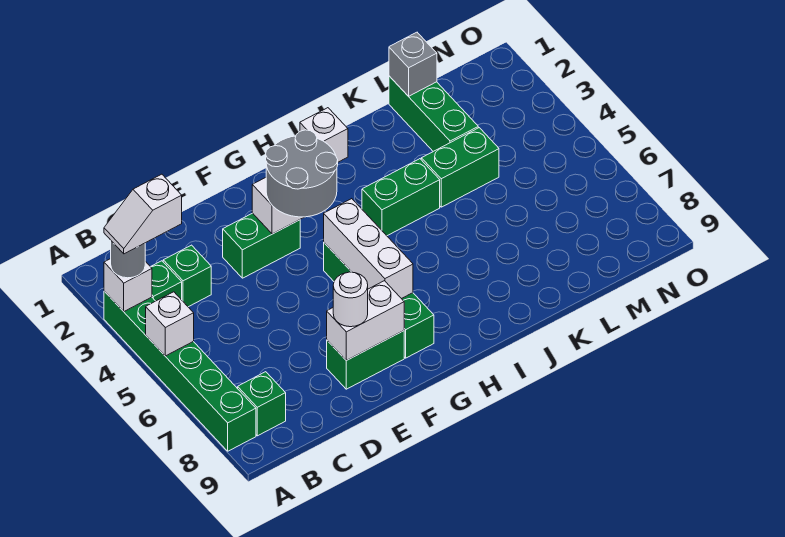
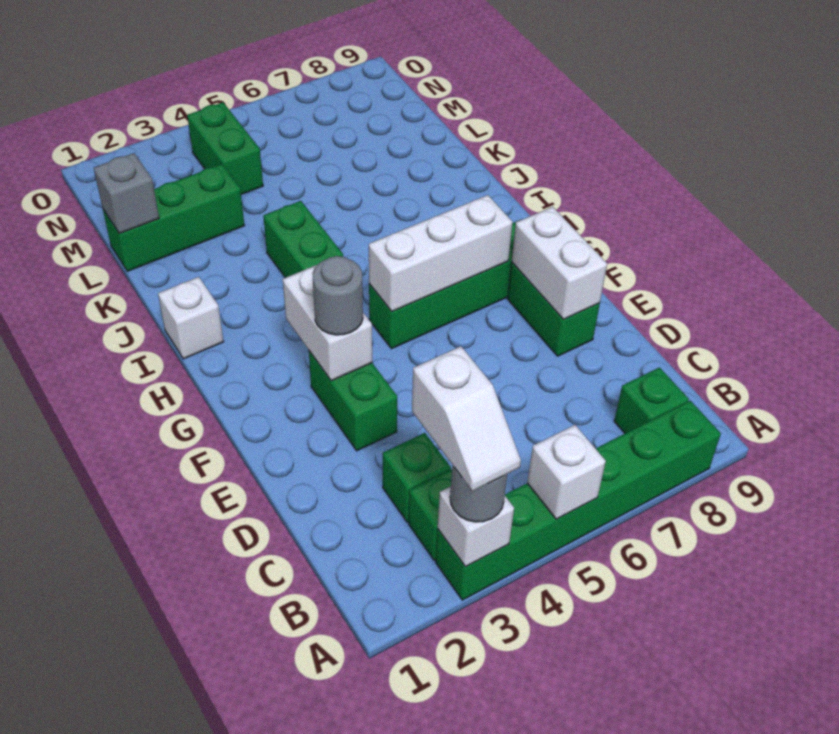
white round brick E8 level 3 -> none
grey round brick F3:G4 level 3 -> grey round brick F3 level 3
green brick K4:L4 level 1 -> green brick M4:N4 level 1

